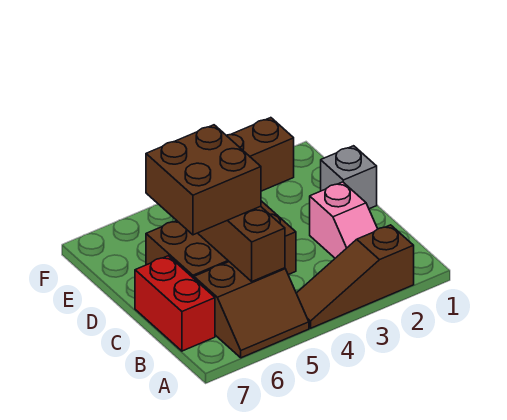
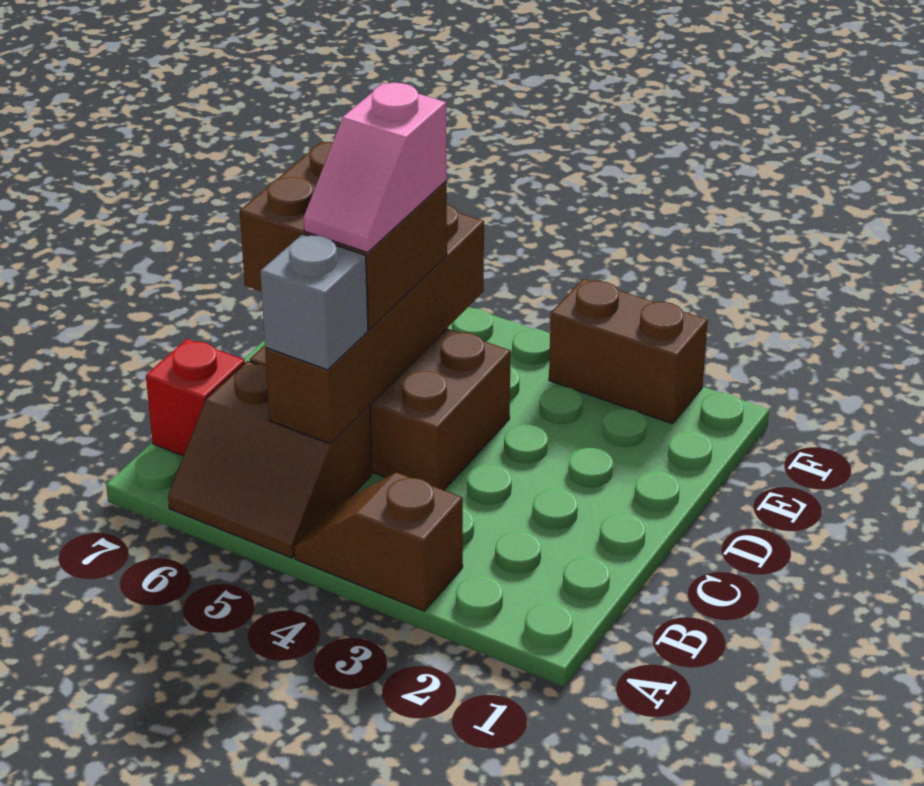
brown slope A2:A4 level 1 top 2 -> brown slope A3:A4 level 1 top 3
pink slope B2:C2 level 1 top C -> pink slope C5:D5 level 4 top D
red brick B7:C7 level 1 -> red brick B7 level 1
grey brick D1 level 1 -> grey brick B5 level 3

